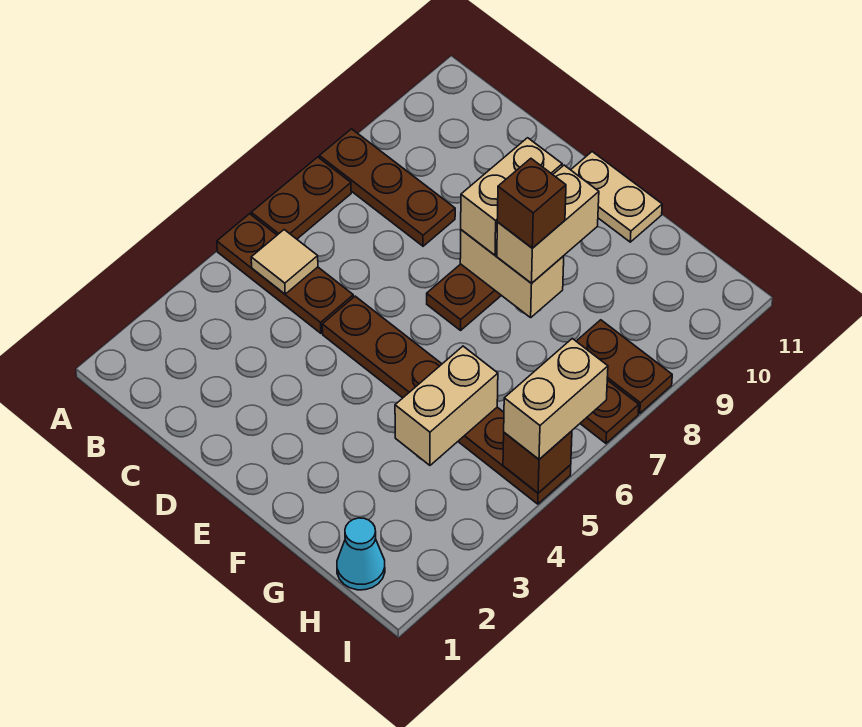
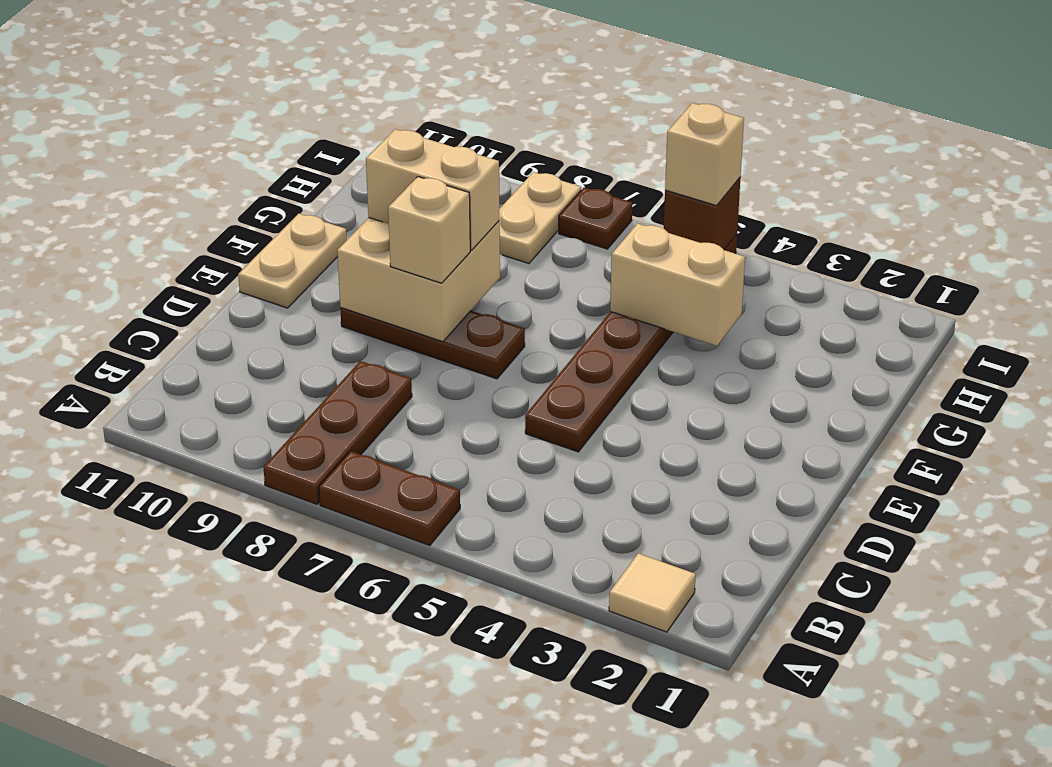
brown plate A5:C5 level 1 -> none
tan tile B5 level 2 -> tan tile A2 level 1
tan brick E8:F8 level 2 -> tan brick E8:F9 level 2
tan brick E8:E9 level 3 -> tan brick E8 level 3
brown brick F8 level 4 -> none
cyan cone H1 level 1 -> none
brown plate H8:I8 level 1 -> tan plate H8:I8 level 1
tan brick I5:I6 level 3 -> tan brick I5 level 3

